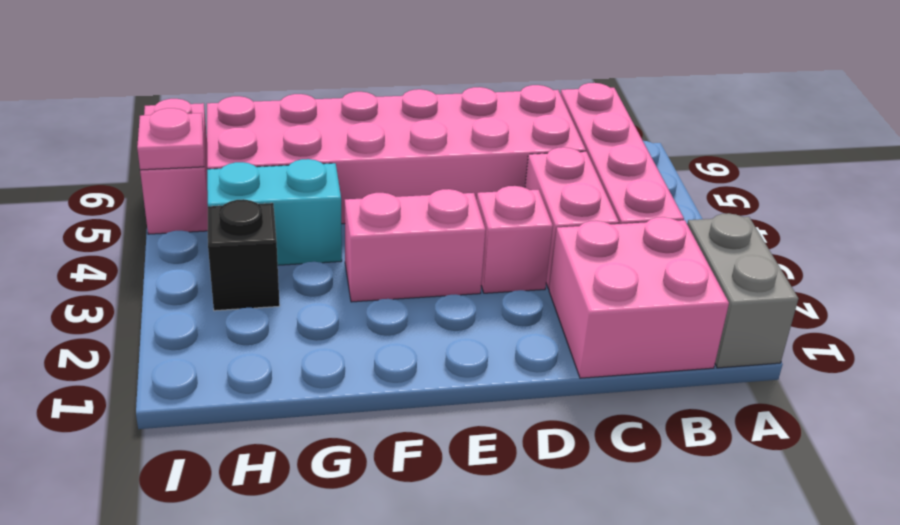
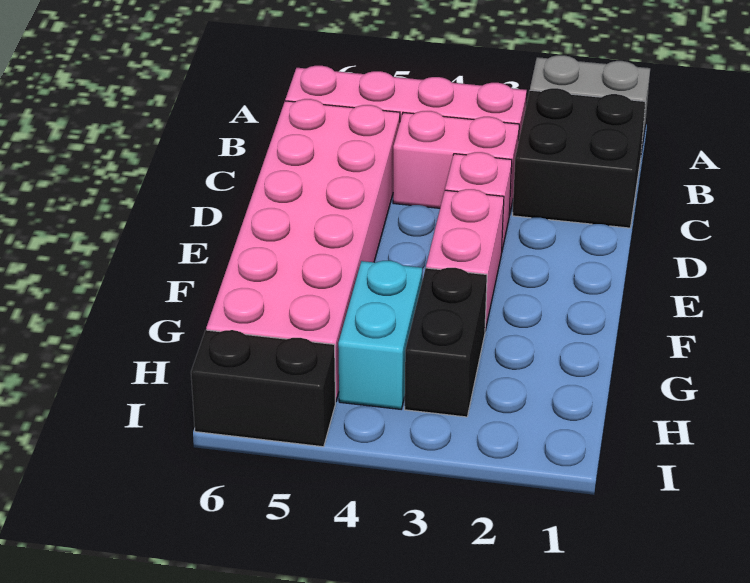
pink brick B1:C2 level 1 -> black brick B1:C2 level 1
black brick H3 level 1 -> black brick G3:H3 level 1
pink brick I5:I6 level 1 -> black brick I5:I6 level 1
pink plate I5 level 2 -> none

